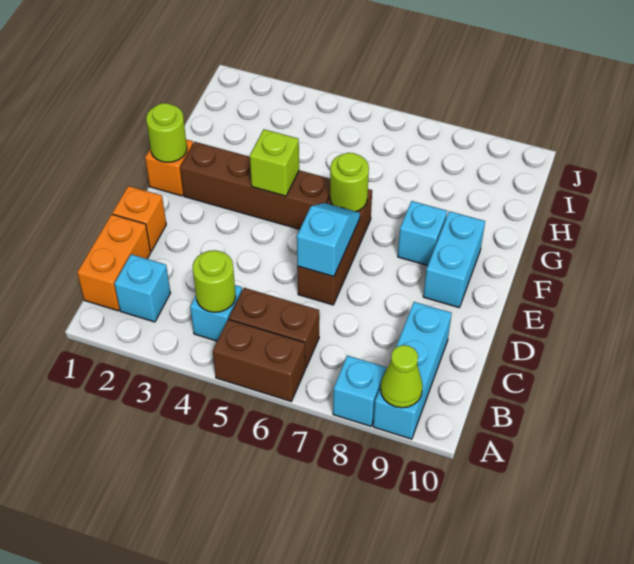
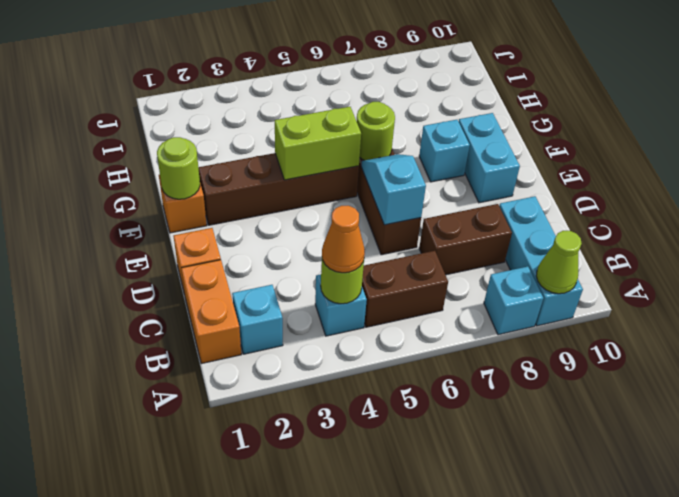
brown brick A5:A6 level 1 -> brown brick C7:C8 level 1
none -> orange cone B4 level 3
lime brick F4 level 2 -> lime brick F4:F5 level 2

